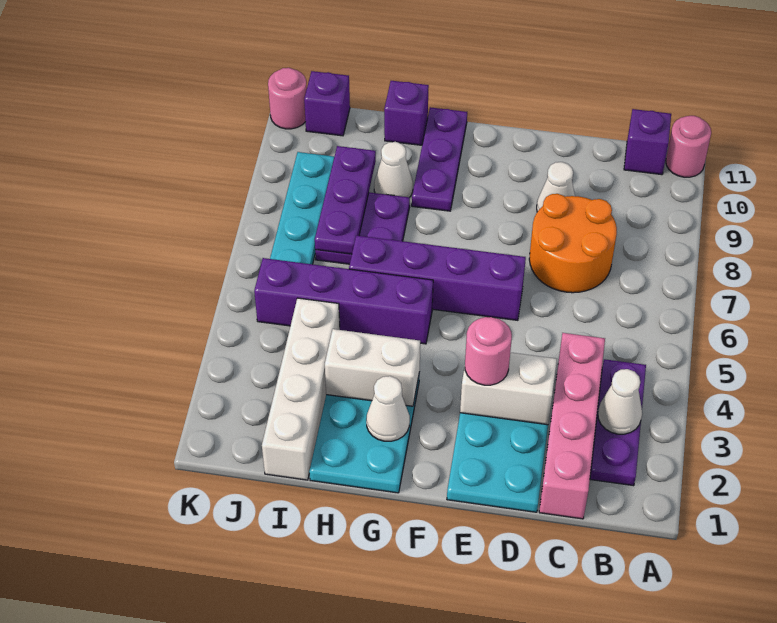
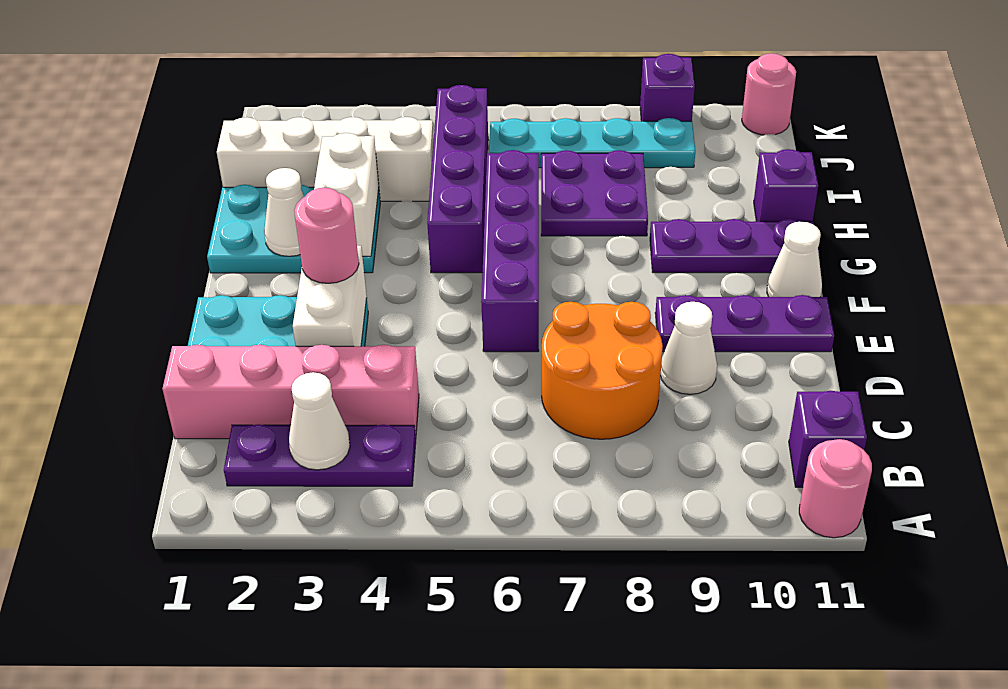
white cone H9 level 1 -> white cone F11 level 1
purple plate I7:I9 level 2 -> purple plate E9:E11 level 1
purple brick J11 level 1 -> purple brick K9 level 1

